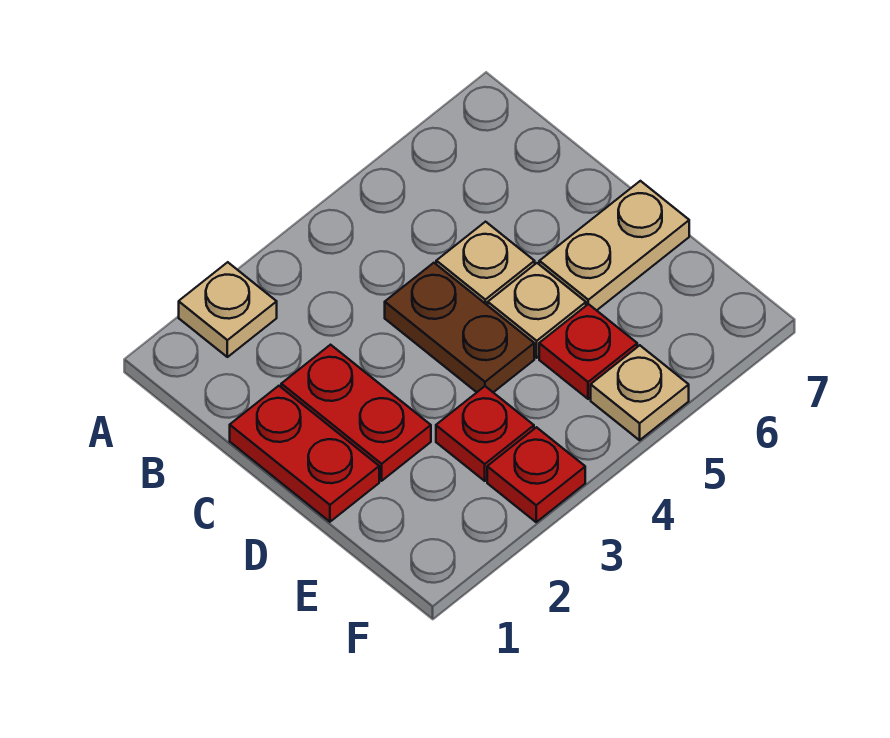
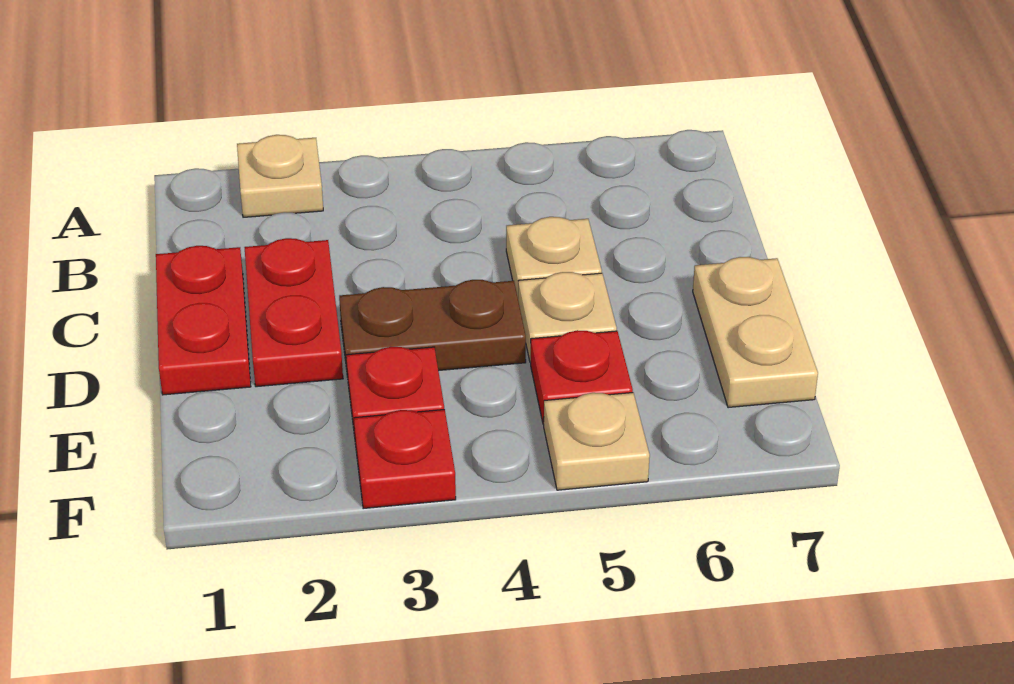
brown plate C4:D4 level 1 -> brown plate D3:D4 level 1
tan plate D6:D7 level 1 -> tan plate D7:E7 level 1

